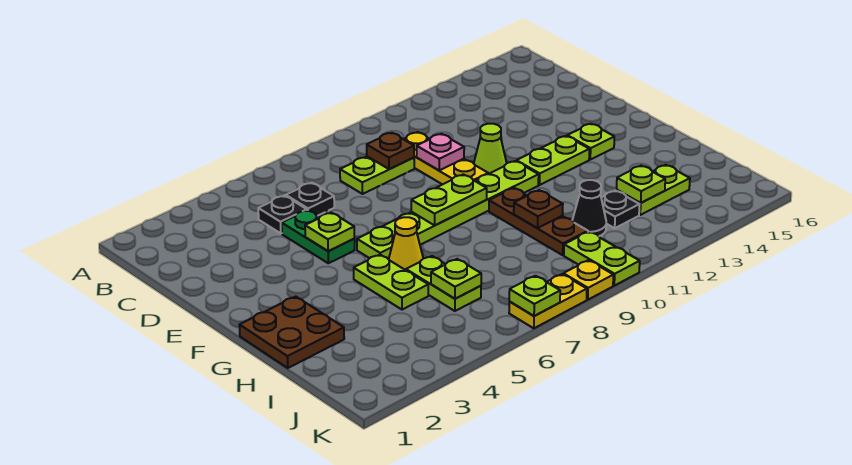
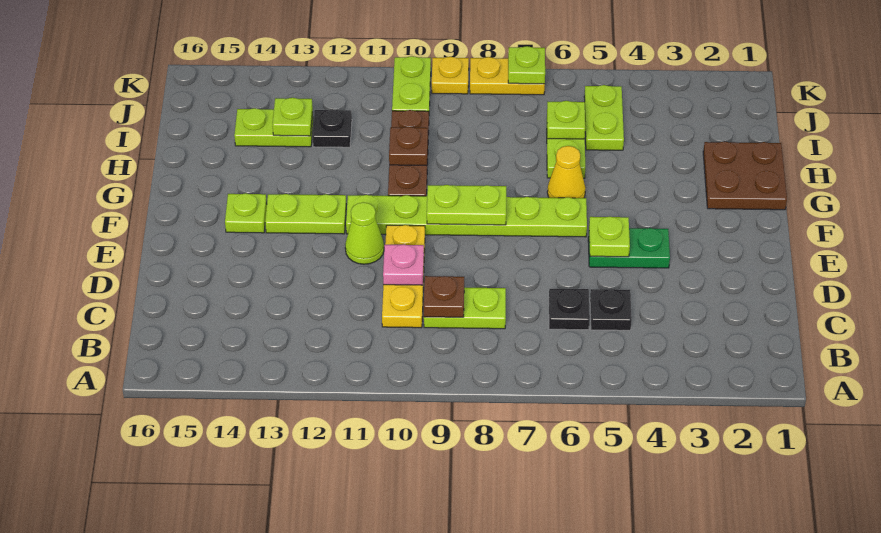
green plate D5:E5 level 1 -> green plate E4:E5 level 1
lime plate G5:H5 level 1 -> lime plate I5:J5 level 1
black cone I11 level 1 -> none

